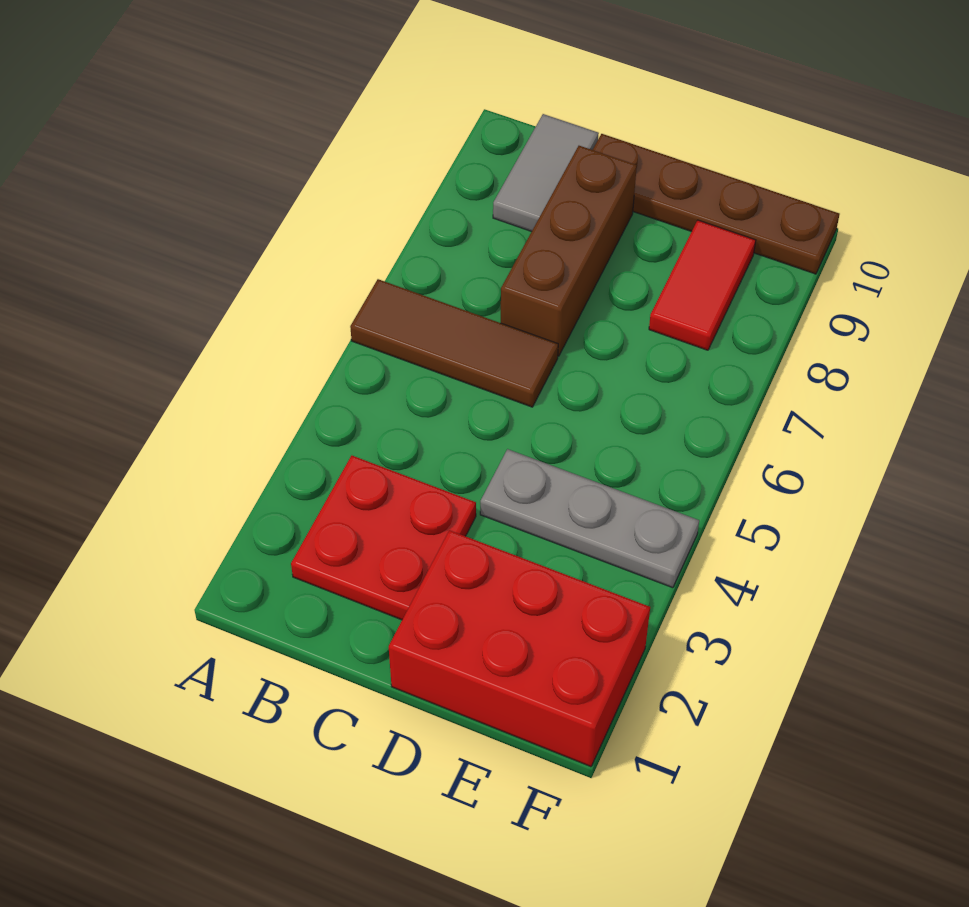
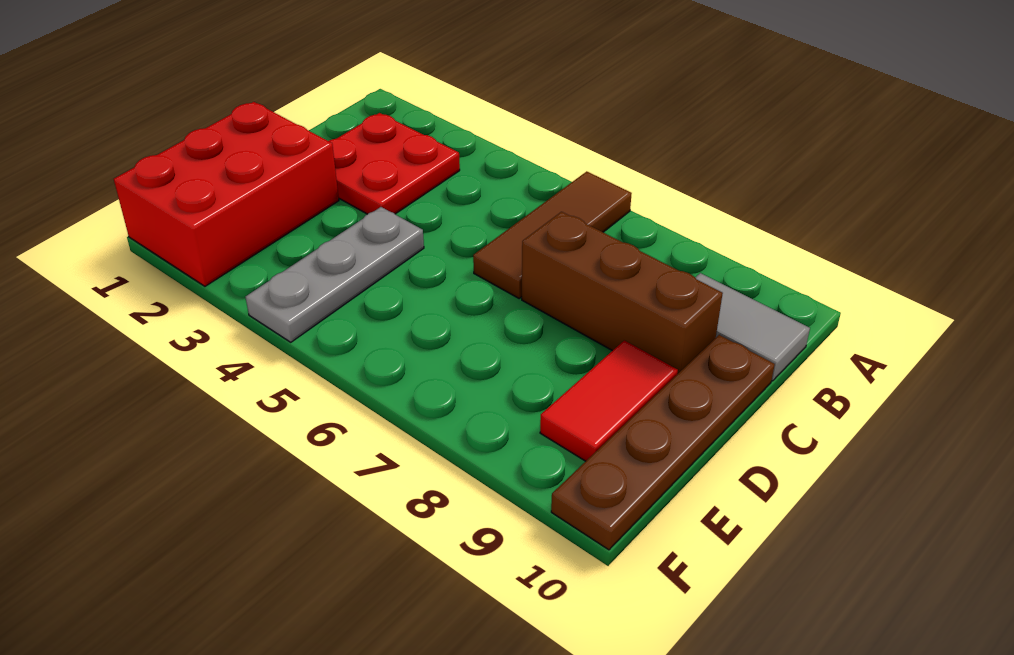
red tile E8:E9 level 1 -> red tile D9:E9 level 1

